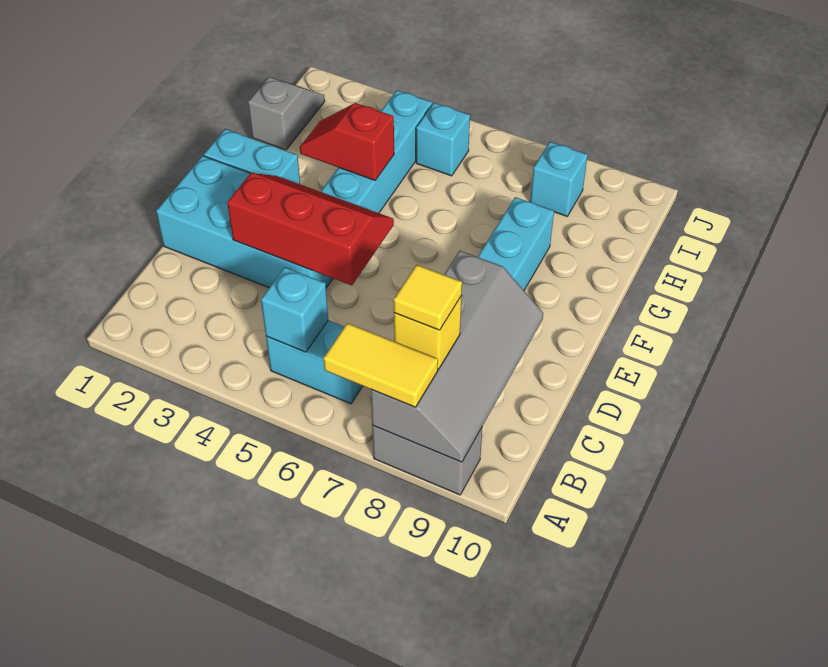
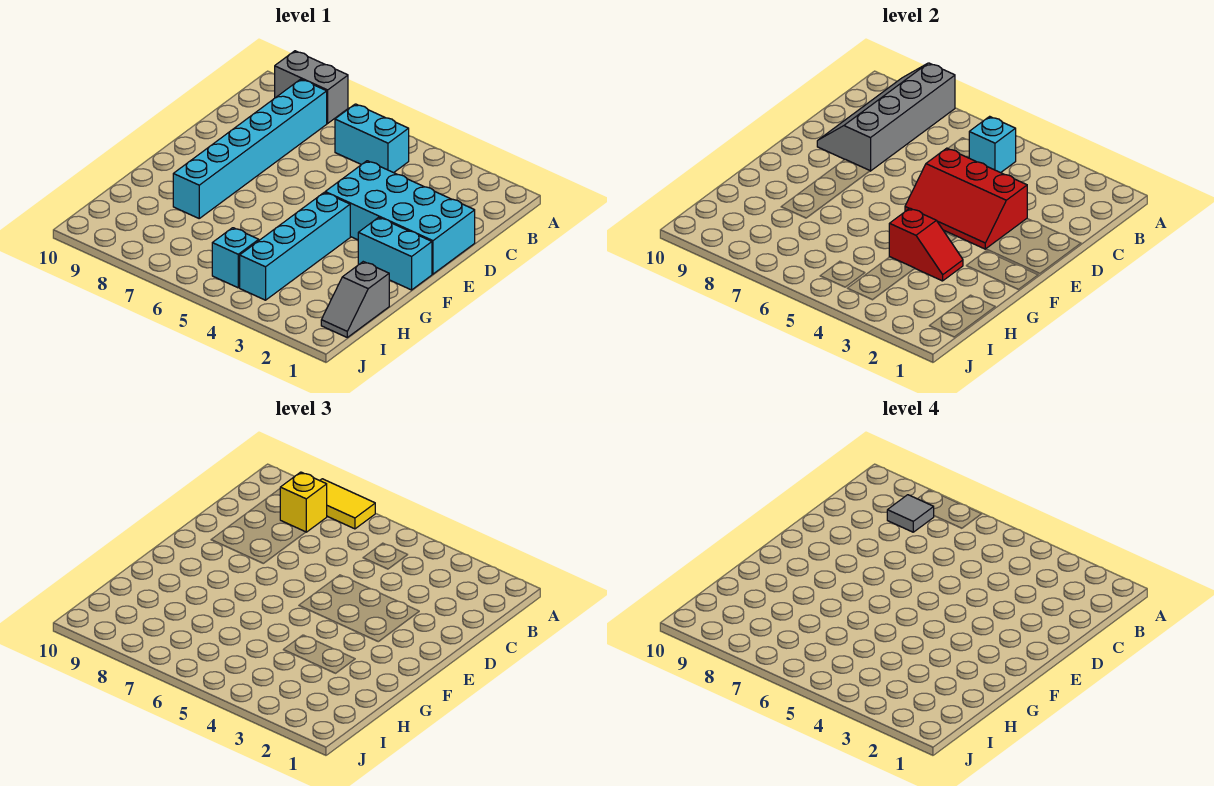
yellow tile B8 level 4 -> grey tile B8 level 4
cyan brick I8 level 1 -> none

